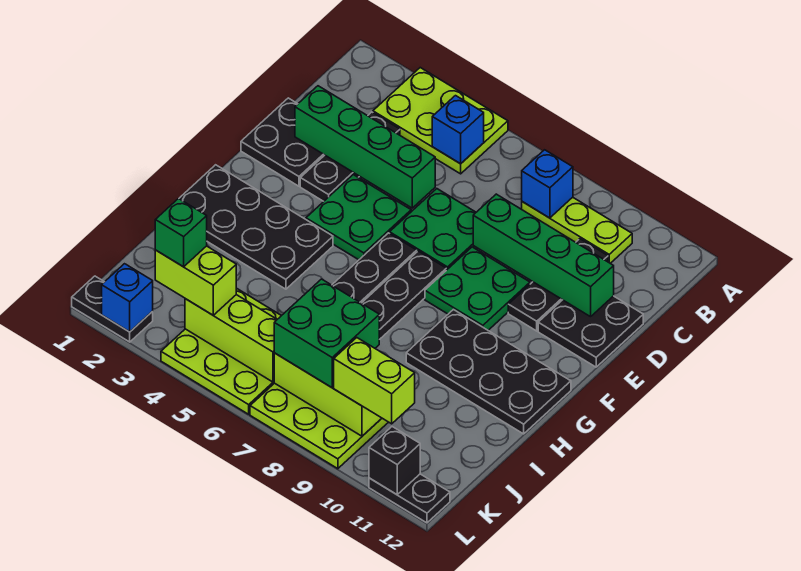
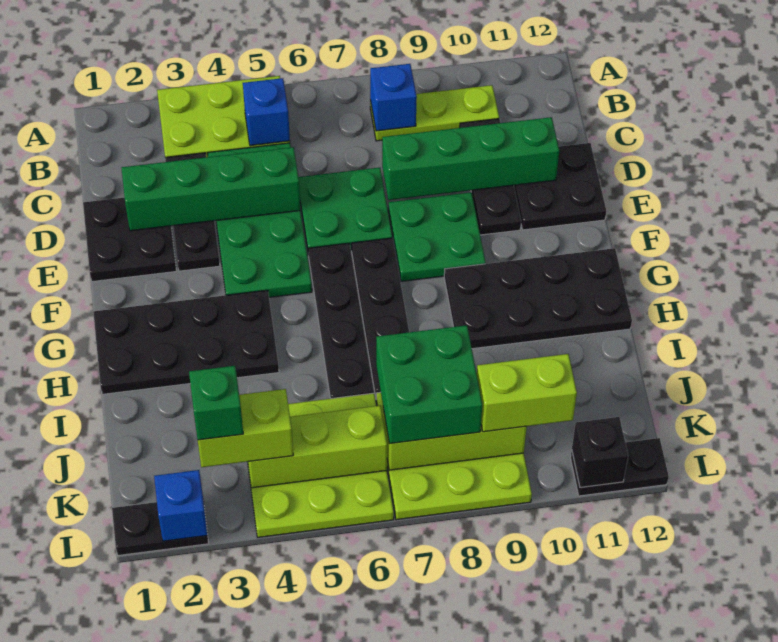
green plate E4:F5 level 1 -> green plate C4:F5 level 1

